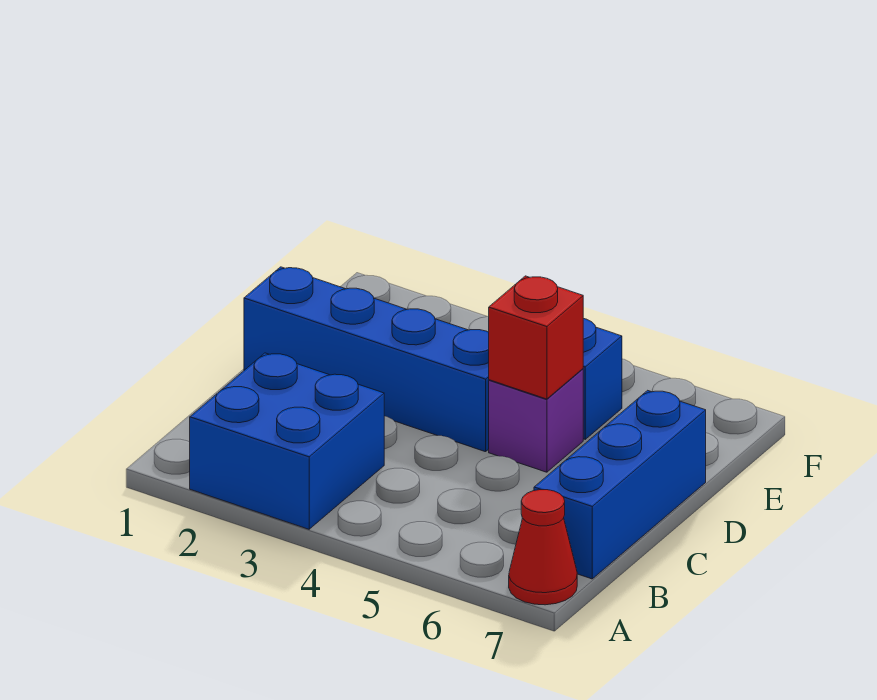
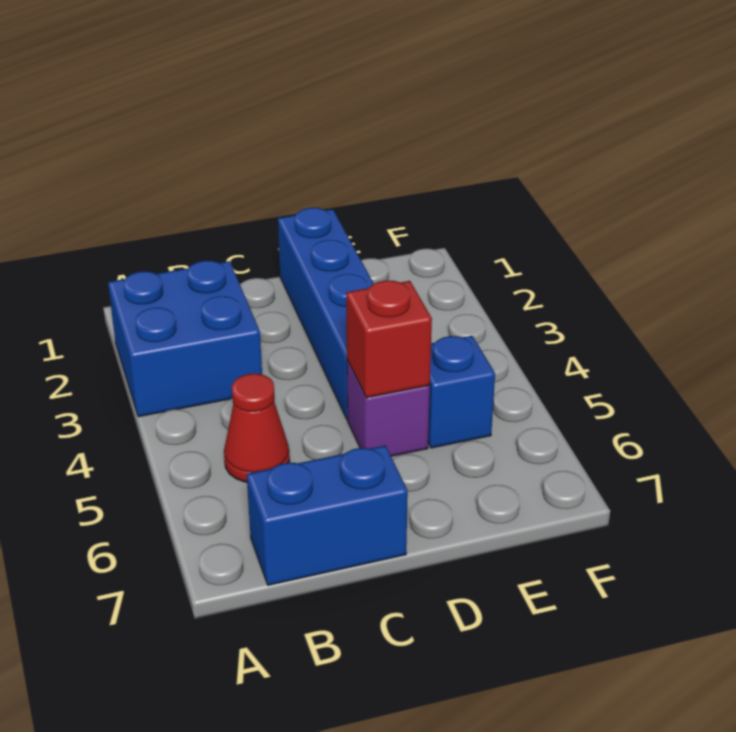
red cone A7 level 1 -> red cone B5 level 1
blue brick B7:D7 level 1 -> blue brick B7:C7 level 1

